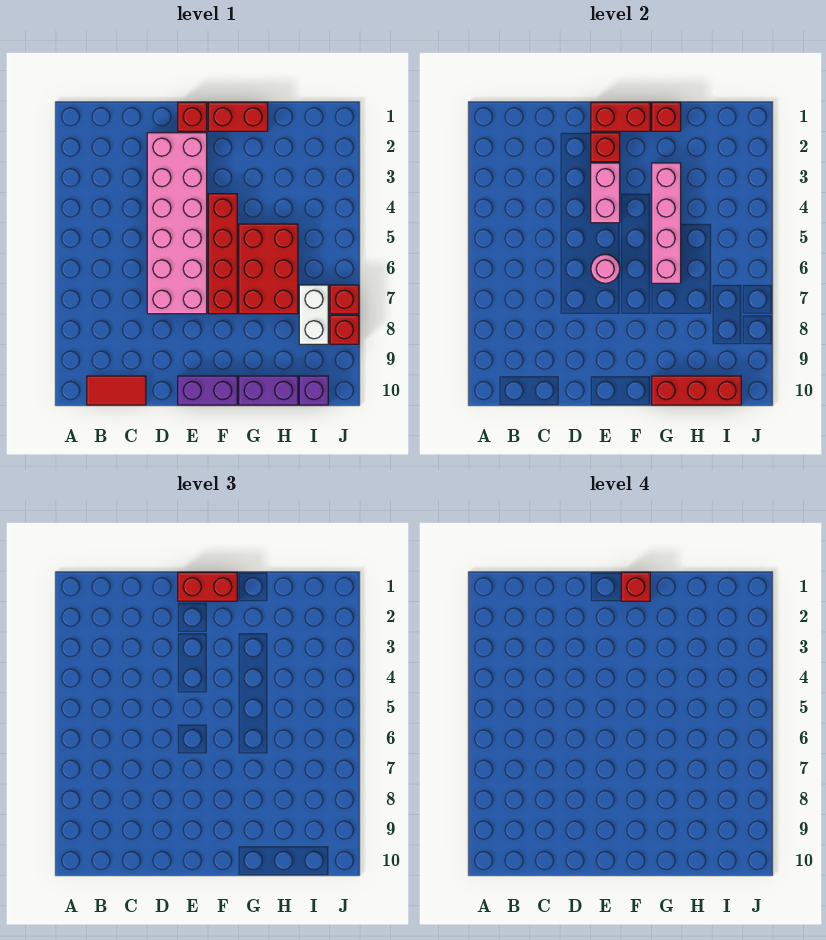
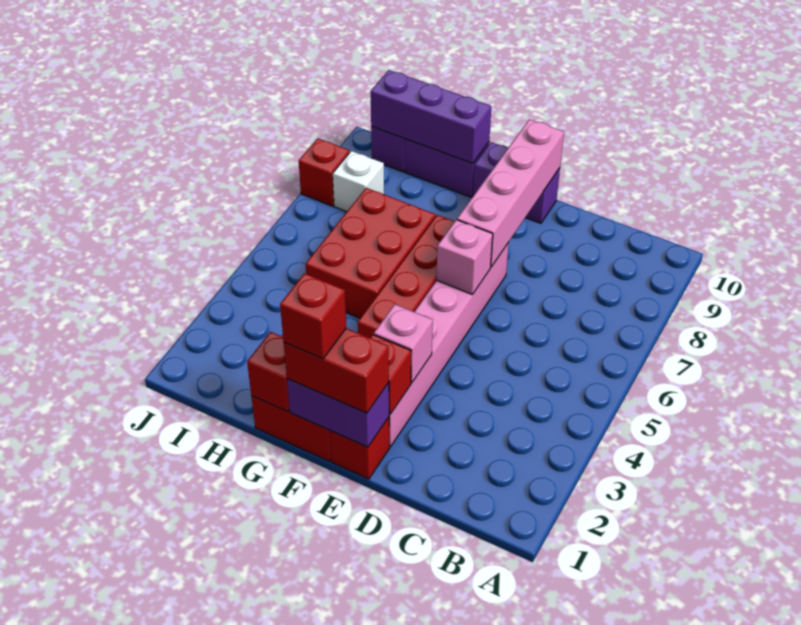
red tile B10:C10 level 1 -> none
pink brick D2:E7 level 1 -> pink brick E2:E7 level 1
red brick E1:F1 level 2 -> purple brick E1:F1 level 2
pink brick E3:E4 level 2 -> pink brick E3 level 2
pink round brick E6 level 2 -> pink brick E6 level 2
pink brick G3:G6 level 2 -> pink brick E7:E10 level 2
red brick G10:I10 level 2 -> purple brick G10:I10 level 2
white brick I7:I8 level 1 -> white brick I8 level 1
red brick J7 level 1 -> none

